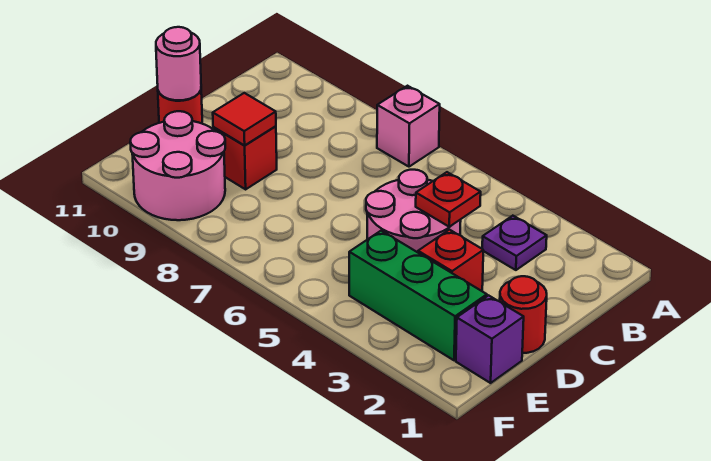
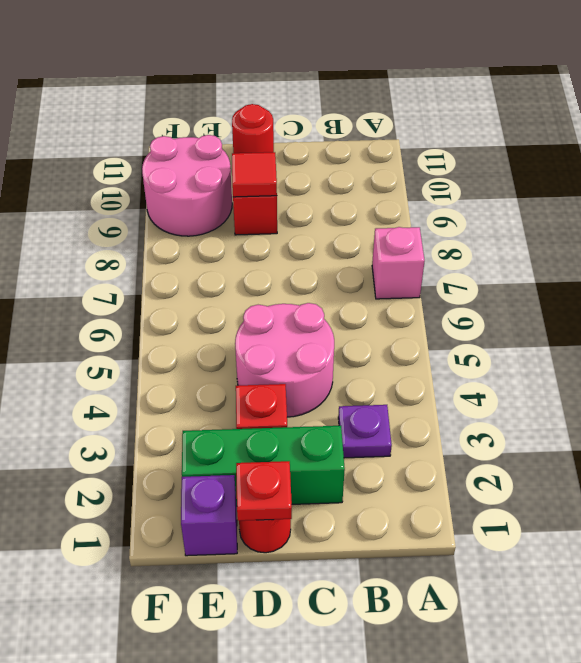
red plate C4 level 2 -> red plate D1 level 2
pink round brick D11 level 2 -> none
green brick E2:E4 level 1 -> green brick C2:E2 level 1

